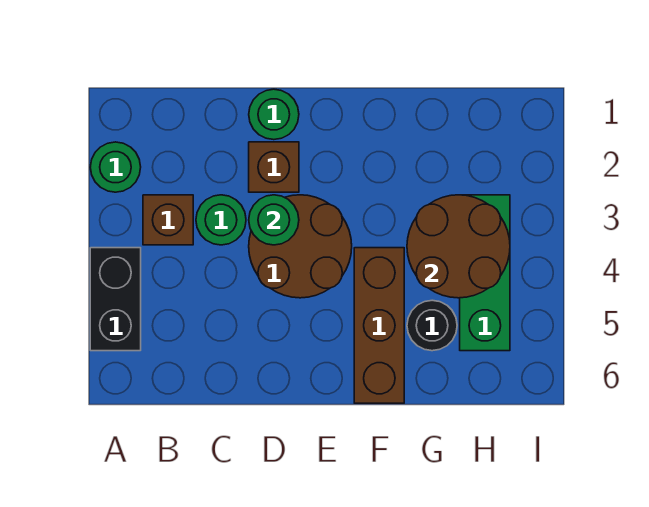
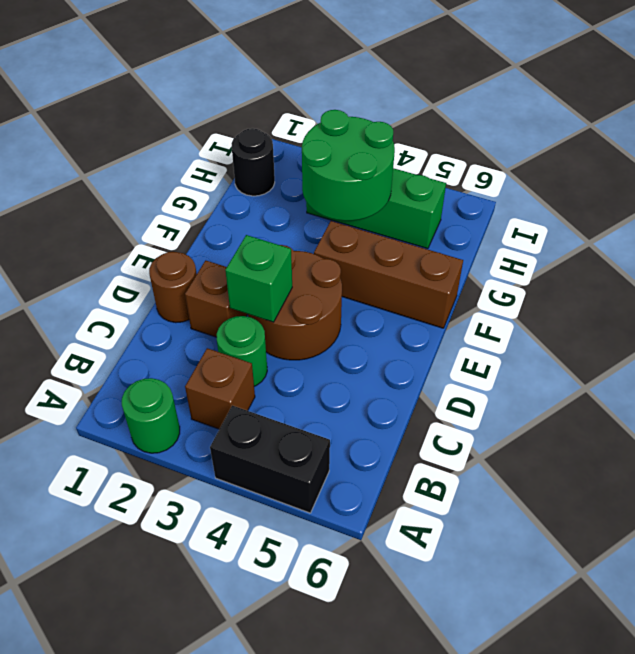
green round brick D1 level 1 -> brown round brick D1 level 1
green round brick D3 level 2 -> green brick D3 level 2
brown round brick G3:H4 level 2 -> green round brick G3:H4 level 2
black round brick G5 level 1 -> black round brick H1 level 1

